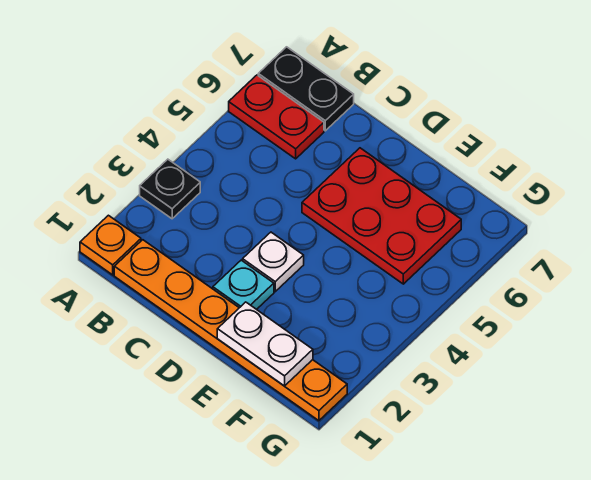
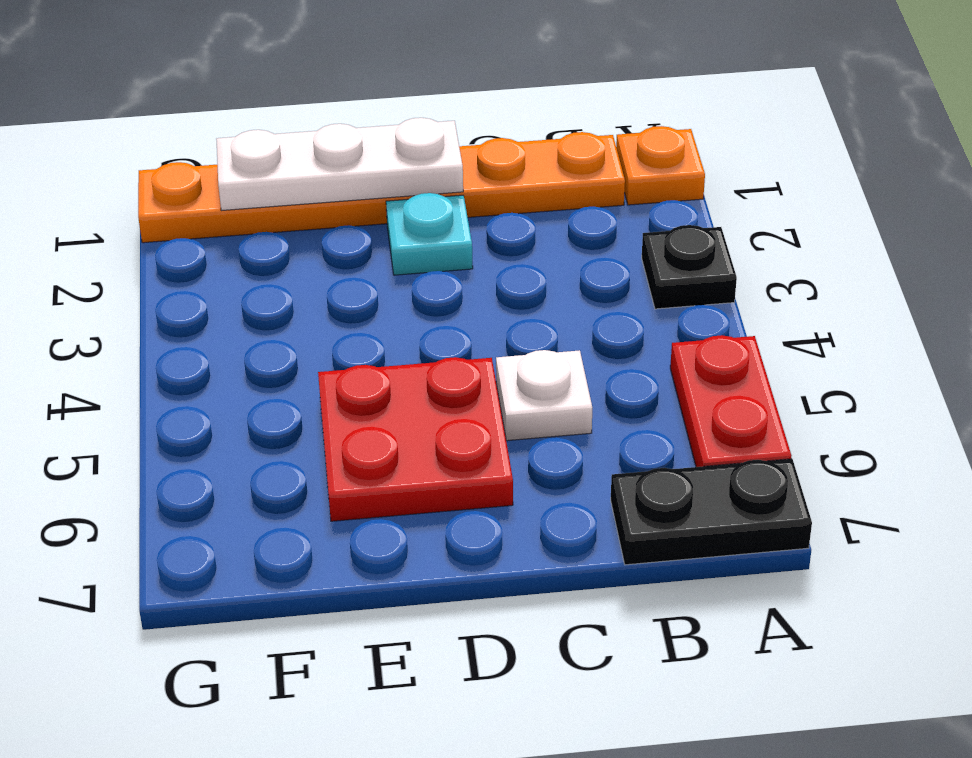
red plate A6:B6 level 1 -> red plate A5:A6 level 1
white plate D3 level 1 -> white plate C5 level 1
red plate D5:F6 level 1 -> red plate D5:E6 level 1
white plate E1:F1 level 2 -> white plate D1:F1 level 2

